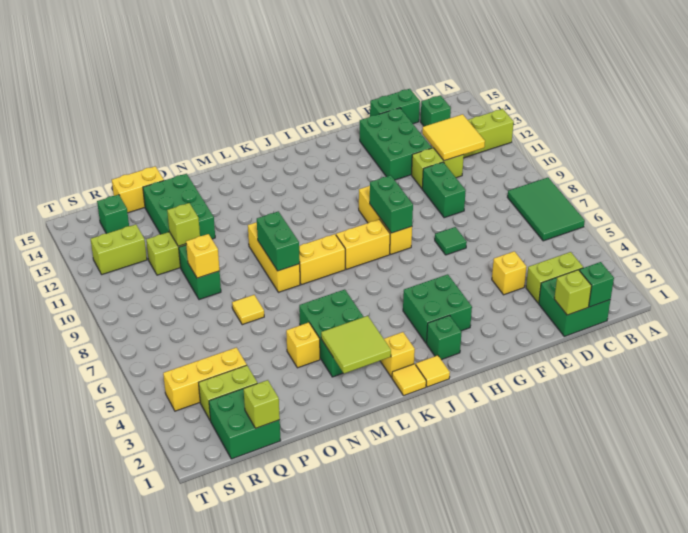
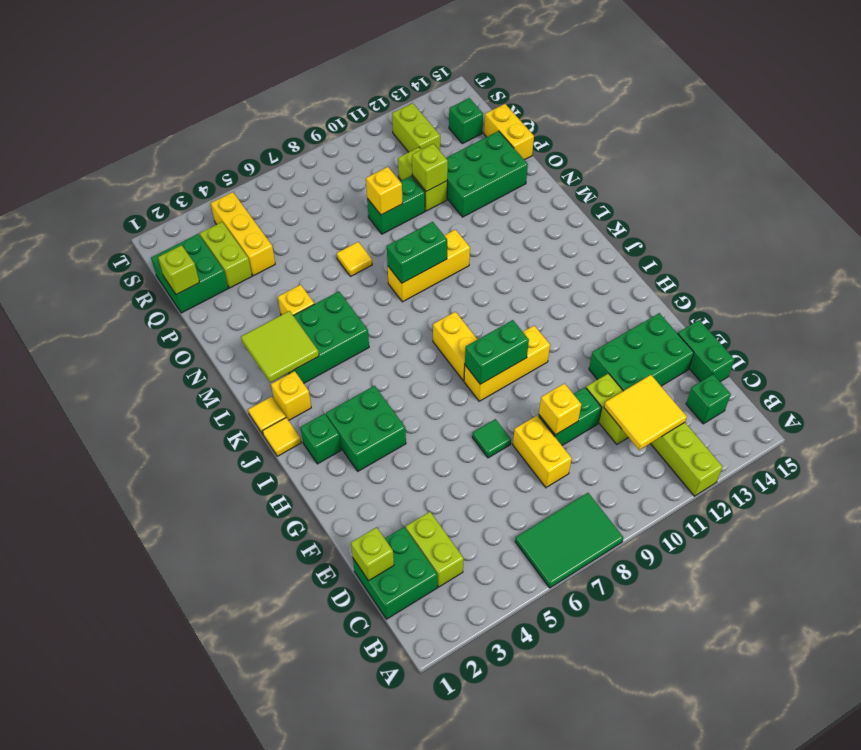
green brick C1 level 2 -> none
yellow brick E4 level 1 -> yellow brick E9 level 2
yellow brick K8:L8 level 1 -> yellow brick D8:E8 level 1

